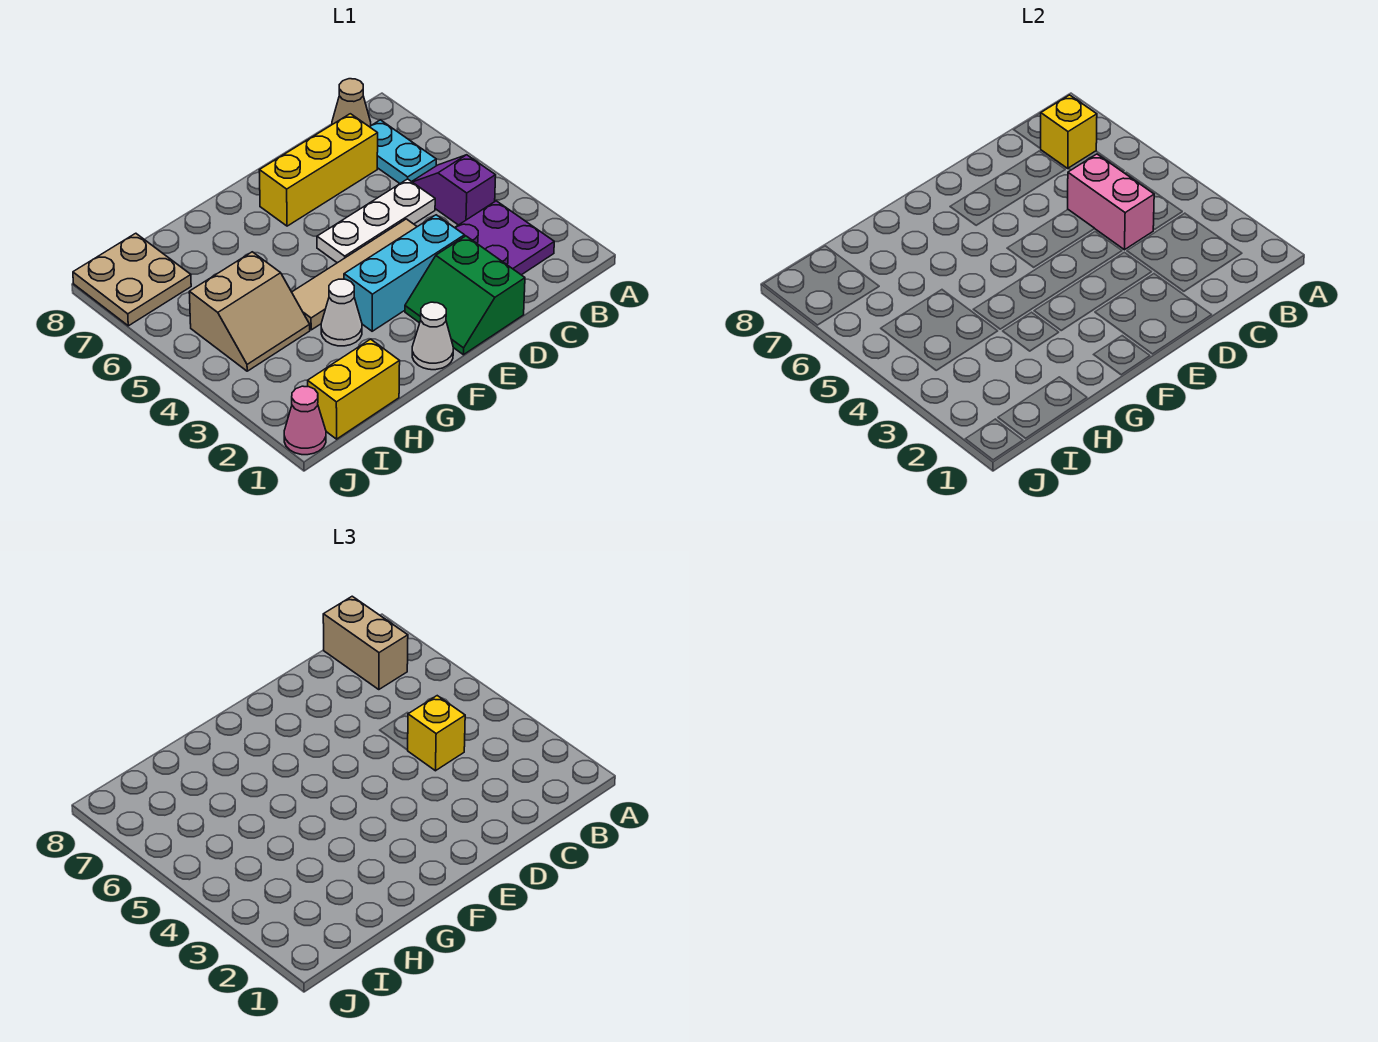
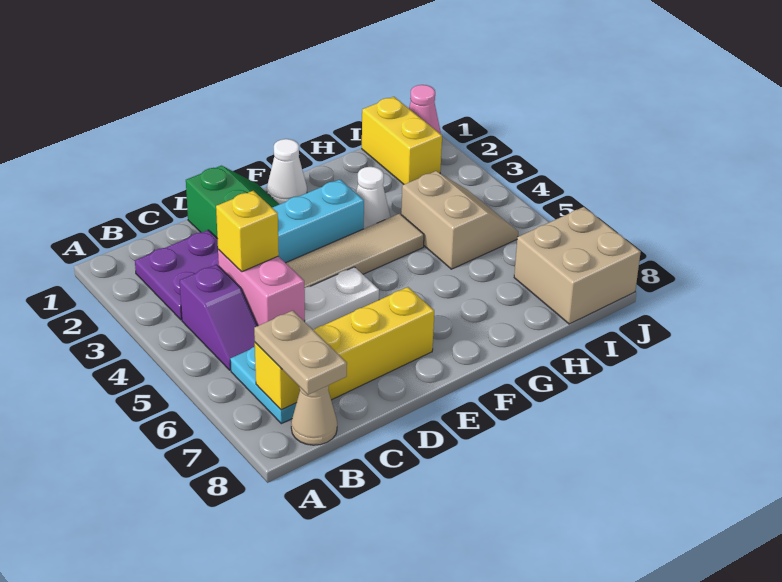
tan brick B7:B8 level 3 -> tan plate B7:B8 level 3
yellow brick H1:I1 level 1 -> yellow brick I1:I2 level 1
tan slope H4:I5 level 1 top 5 -> tan slope H4:I5 level 1 top H
tan plate I7:J8 level 1 -> tan brick I7:J8 level 1

